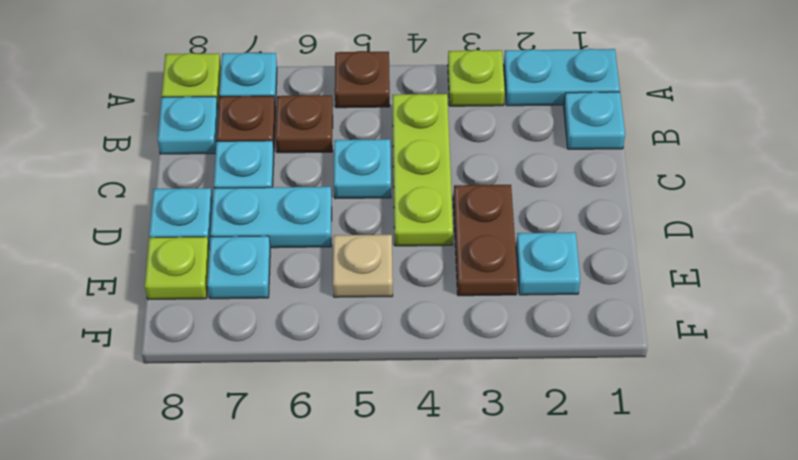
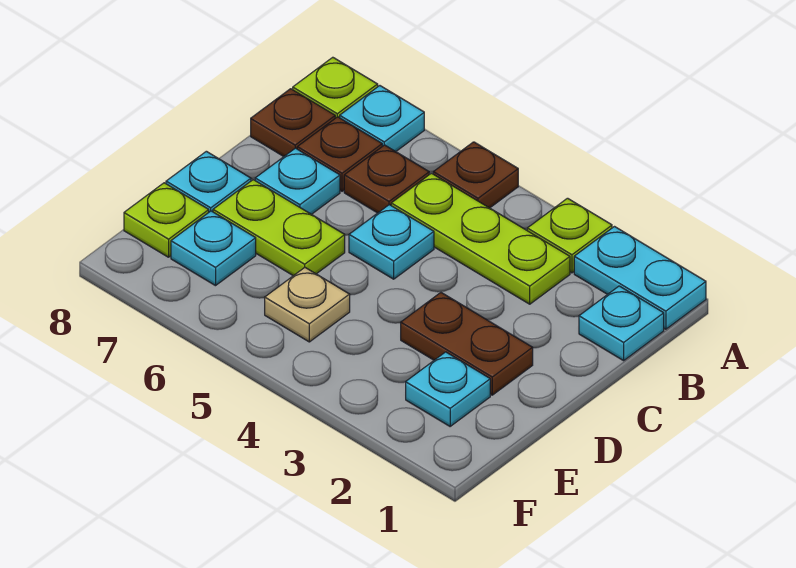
lime plate B4:D4 level 1 -> lime plate B3:B5 level 1
cyan plate B8 level 1 -> brown plate B8 level 1
brown plate D3:E3 level 1 -> brown plate D2:D3 level 1
cyan plate D6:D7 level 1 -> lime plate D6:D7 level 1

